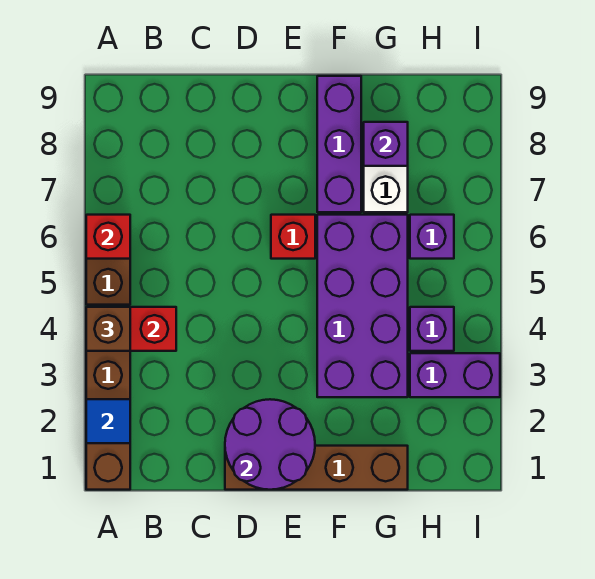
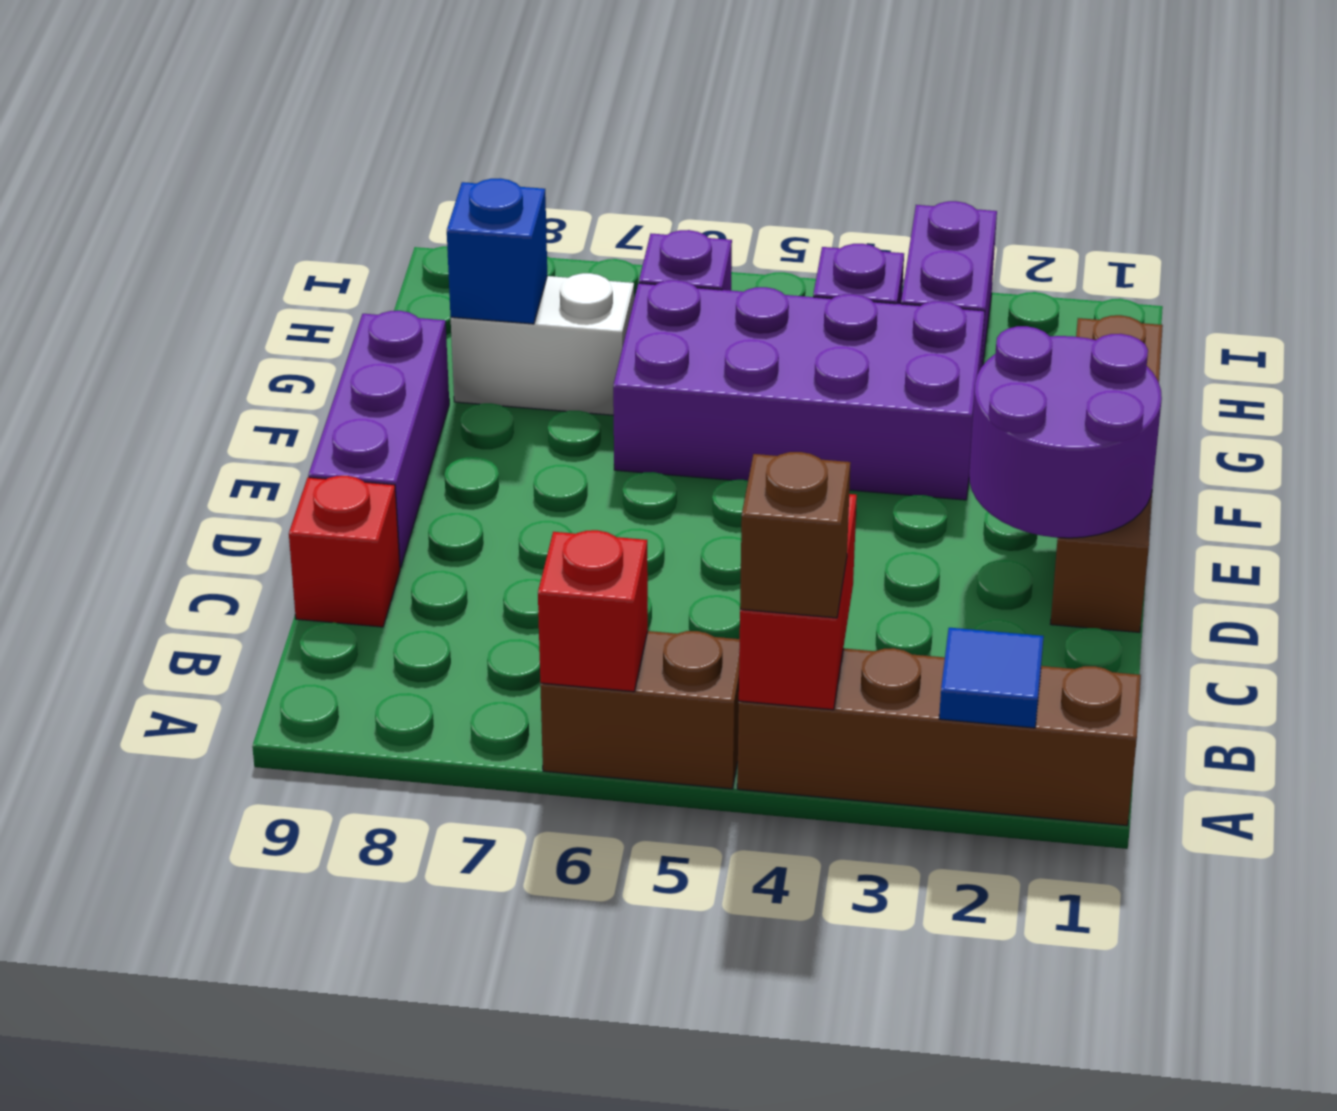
red brick E6 level 1 -> red brick C9 level 1
purple brick F7:F9 level 1 -> purple brick D9:F9 level 1
purple brick G8 level 2 -> blue brick G8 level 2

